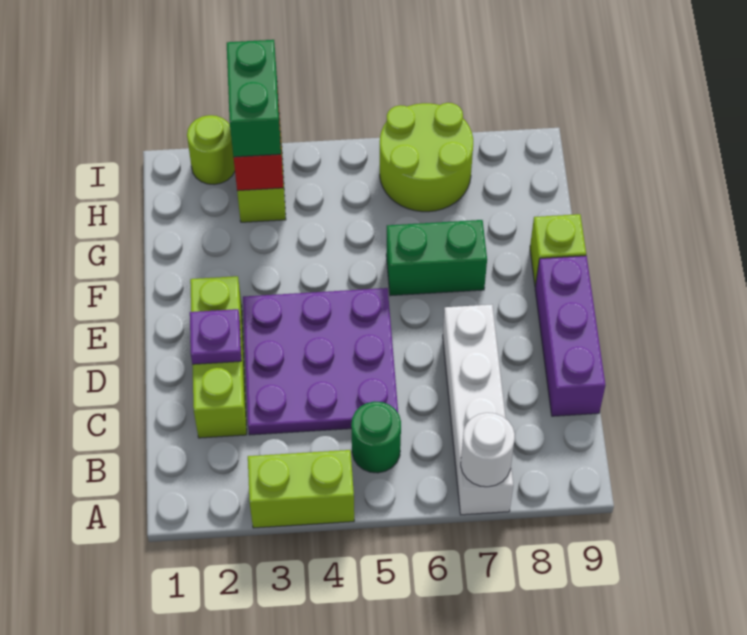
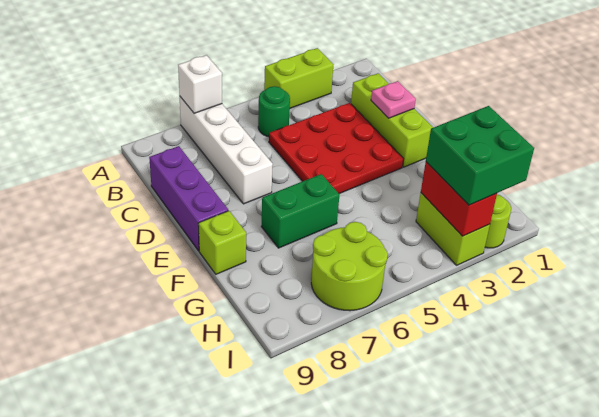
white round brick A7 level 2 -> white brick A7 level 2
purple plate C3:E5 level 1 -> red plate C3:E5 level 1
purple plate D2 level 2 -> pink plate D2 level 2
green brick H3:I3 level 3 -> green brick H2:I3 level 3

